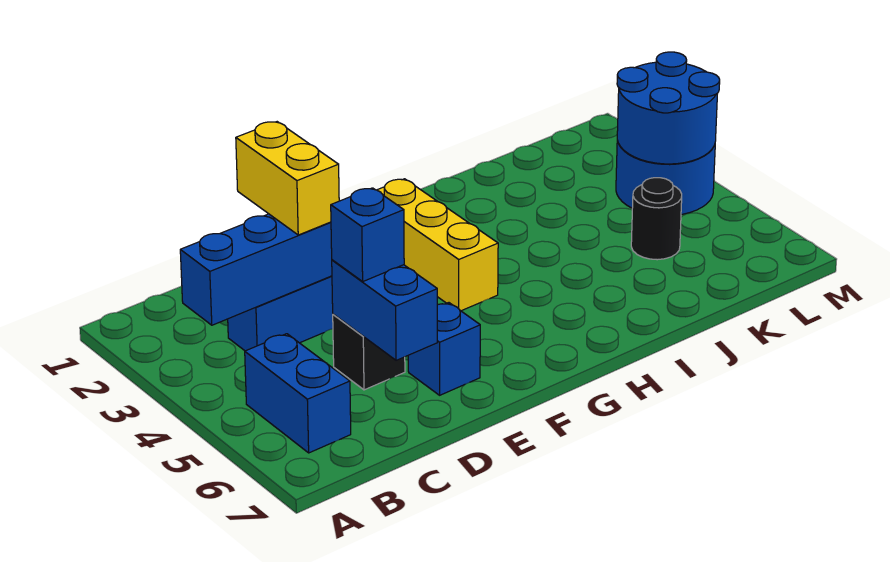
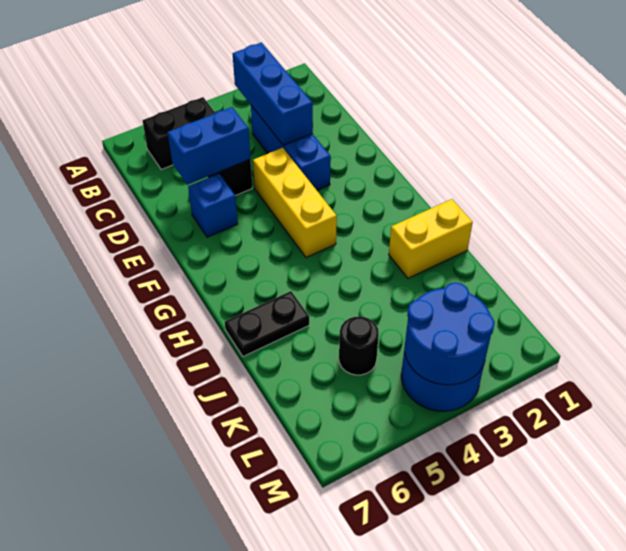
blue brick B5:B6 level 1 -> black brick B5:B6 level 1
yellow brick D2:D3 level 3 -> yellow brick I1:I2 level 1
blue brick D5 level 3 -> none
yellow brick G2:G4 level 1 -> yellow brick E4:G4 level 1
none -> black plate I6:I7 level 1

